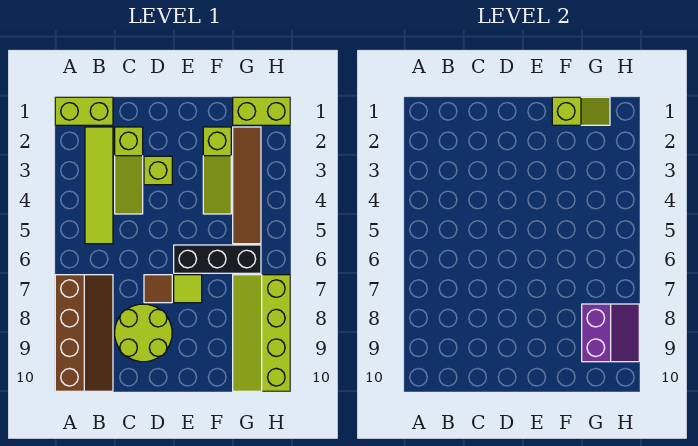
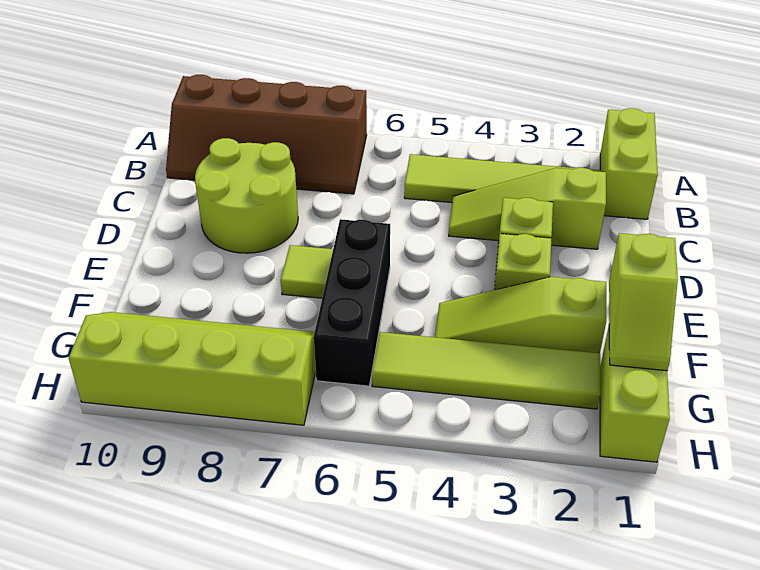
brown tile D7 level 1 -> none
none -> lime brick E3 level 1
brown tile G2:G5 level 1 -> lime tile G2:G5 level 1
purple slope G8:H9 level 2 top G -> none

